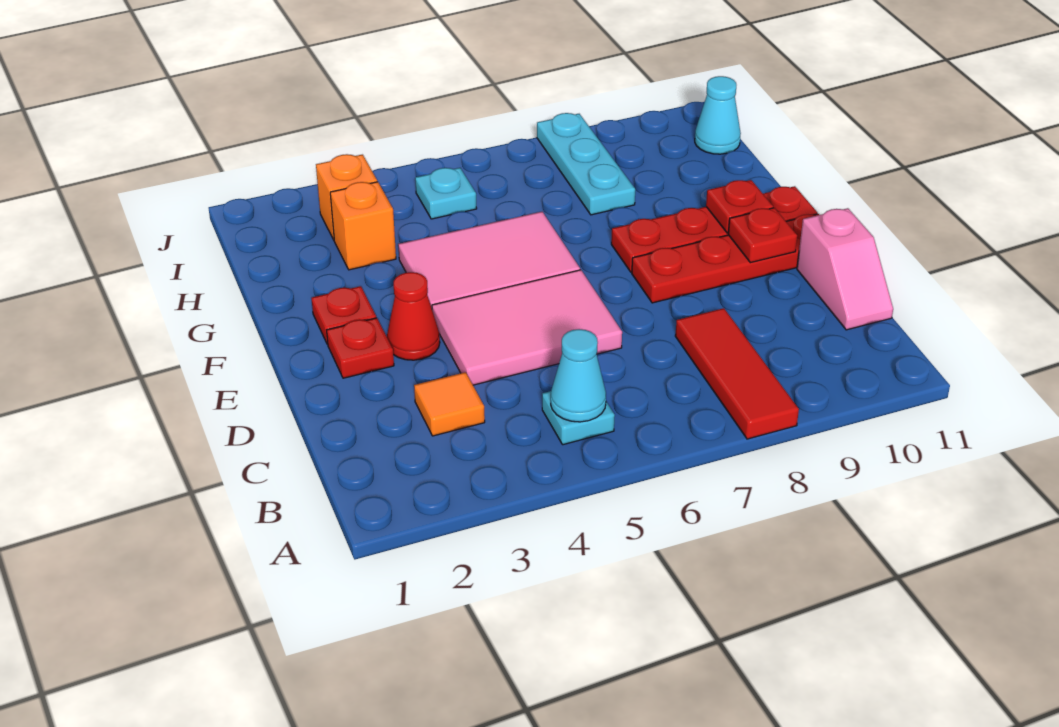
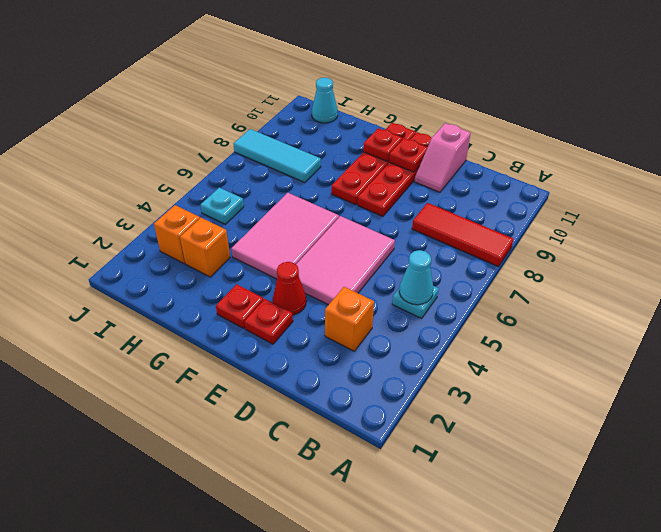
orange tile C3 level 1 -> orange brick C3 level 1
pink slope C11:D11 level 1 top D -> pink slope D10:D11 level 1 top 11
cyan plate H8:J8 level 1 -> cyan tile H8:J8 level 1

